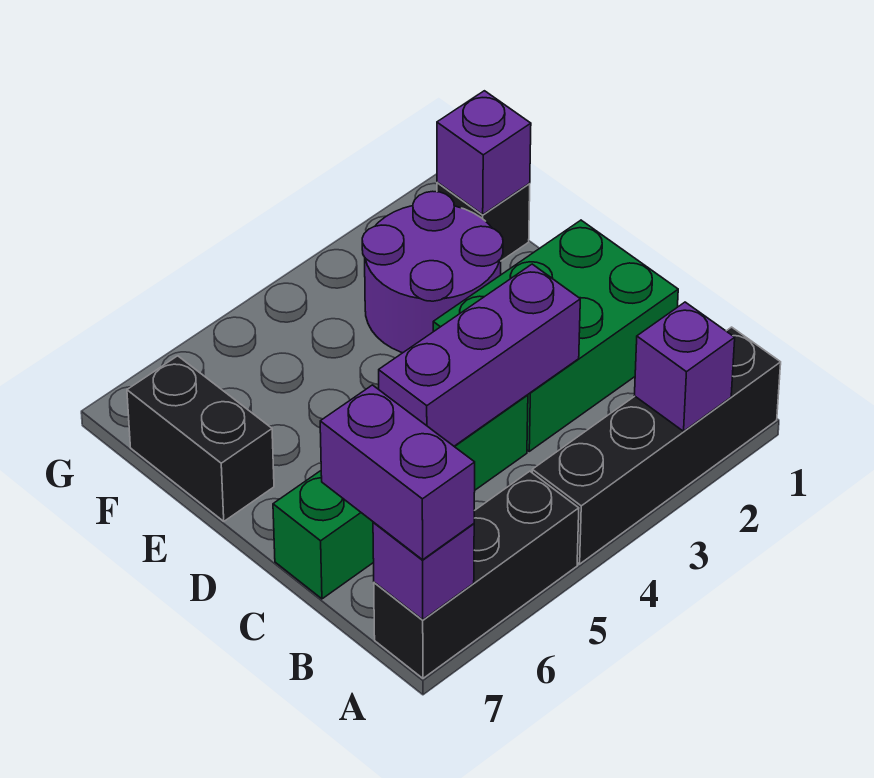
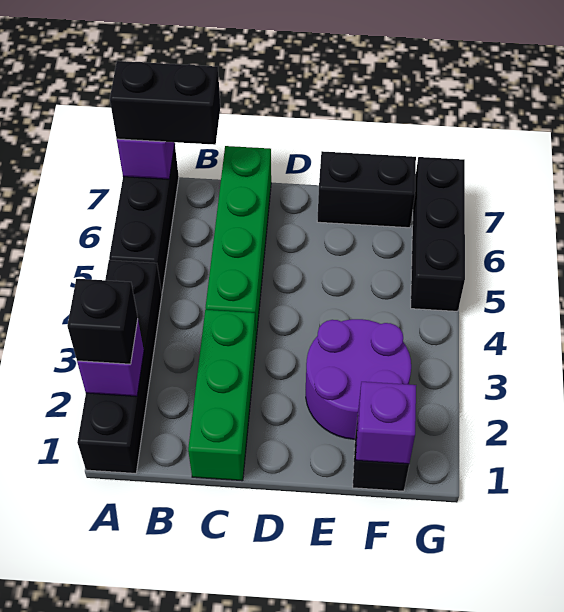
none -> black brick A2 level 3
purple brick A7:B7 level 3 -> black brick A7:B7 level 3
green brick C1:D3 level 1 -> green brick C1:C3 level 1
purple brick C3:C5 level 2 -> none
none -> black brick G5:G7 level 1

